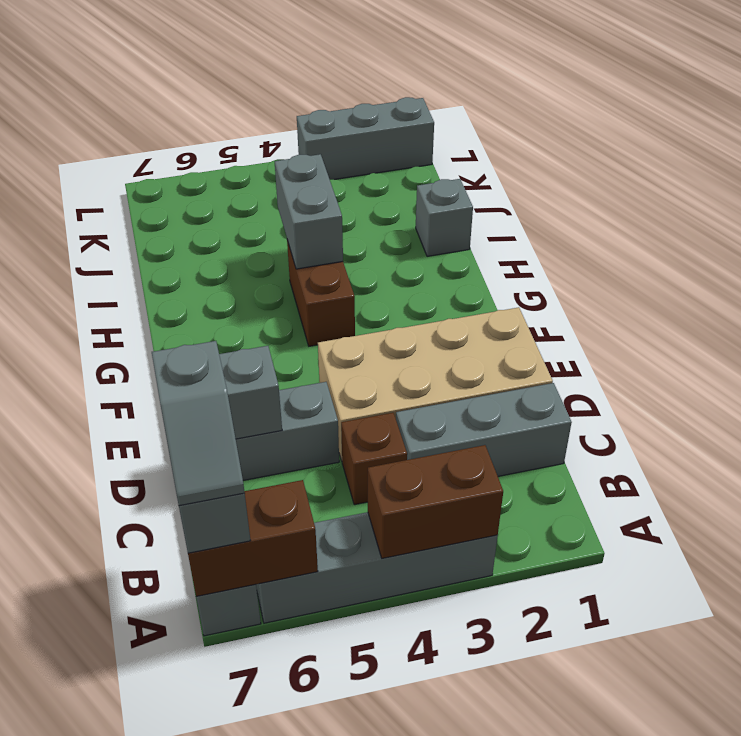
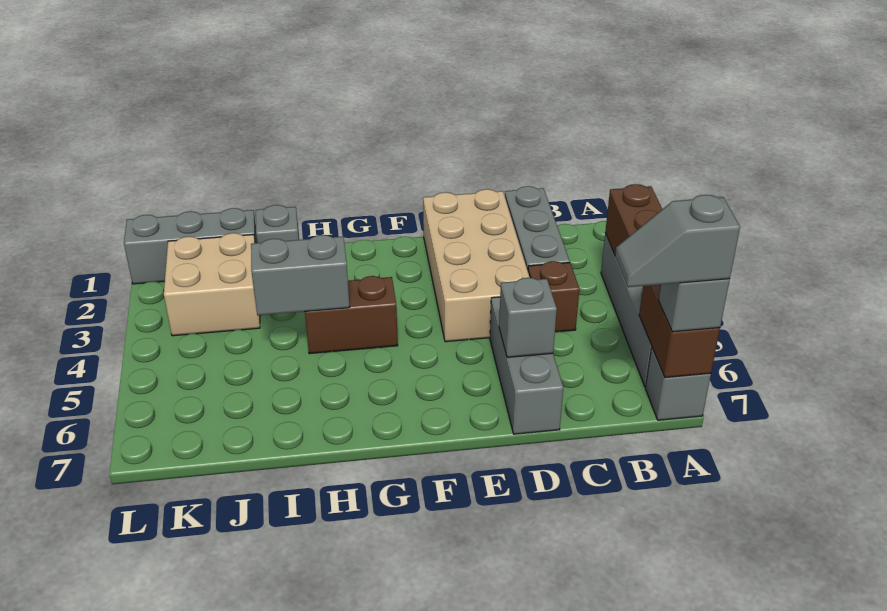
grey slope A7:B7 level 4 top B -> grey slope A7:B7 level 4 top A
none -> tan brick J2:K3 level 1
grey brick L1:L3 level 1 -> grey brick J1:L1 level 1

